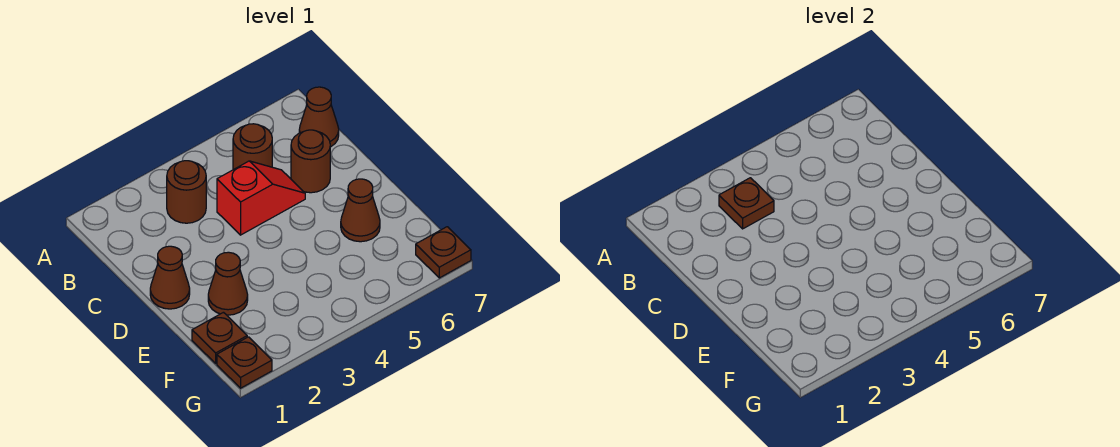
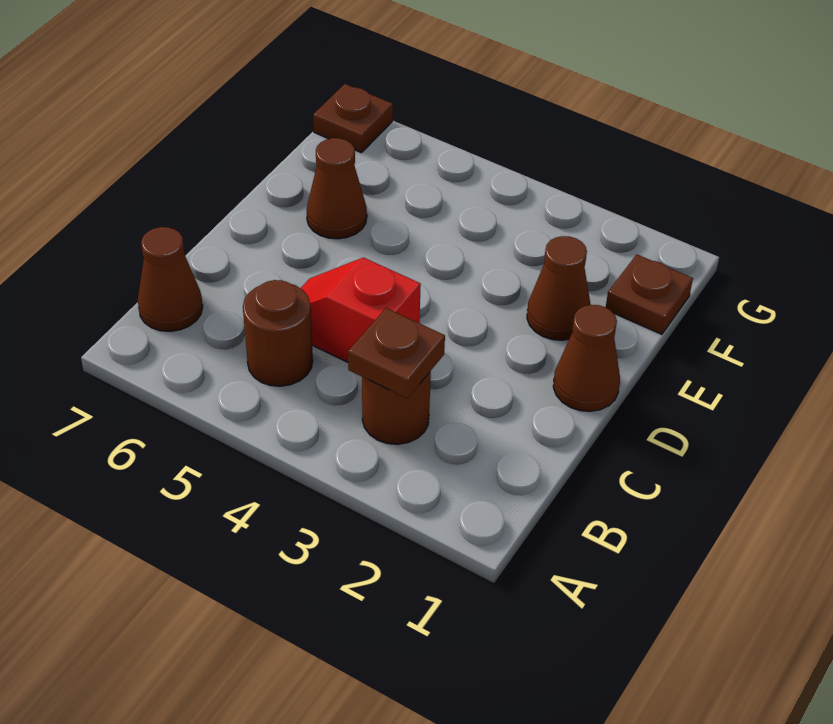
brown round brick C6 level 1 -> none
brown plate G1 level 1 -> none

